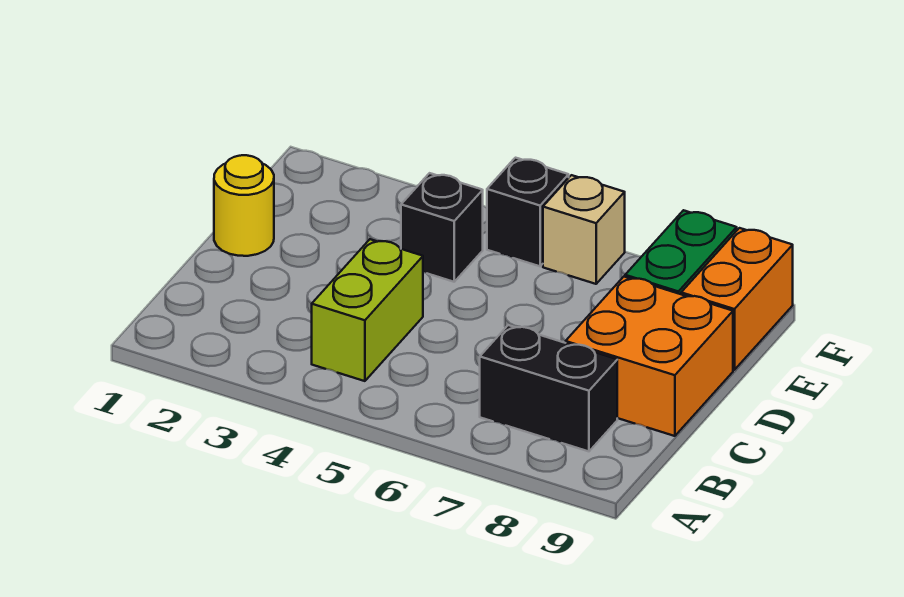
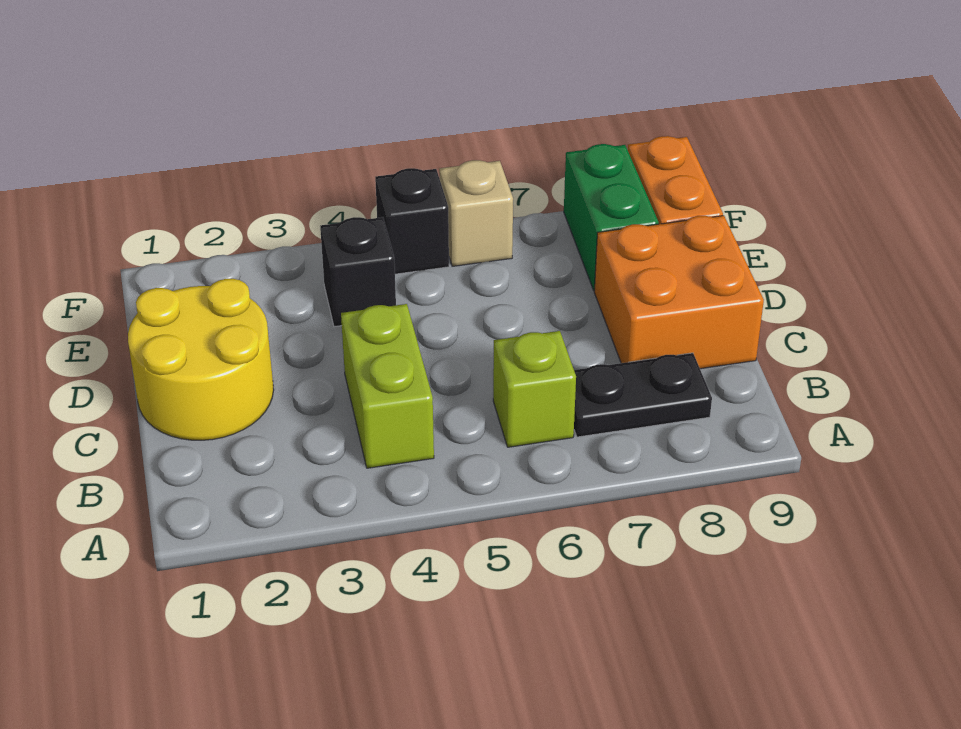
none -> lime brick B6 level 1
black brick B7:B8 level 1 -> black plate B7:B8 level 1
yellow round brick D1 level 1 -> yellow round brick C1:D2 level 1

